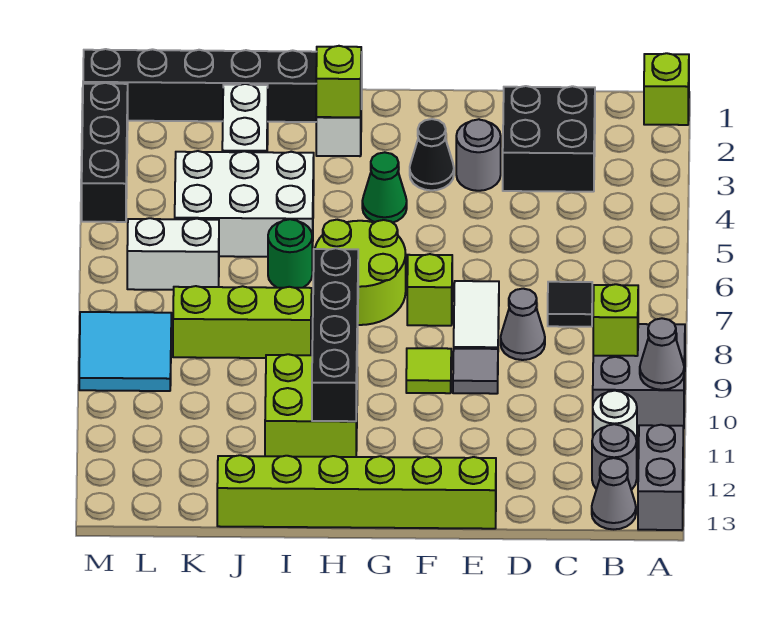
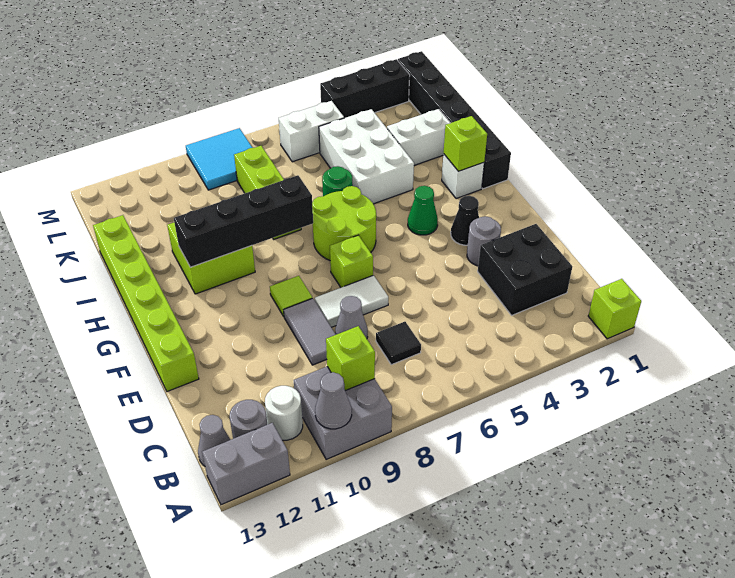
grey tile E9 level 1 -> grey tile D9:E9 level 1
white brick K6:L6 level 1 -> white brick L5:L6 level 1

